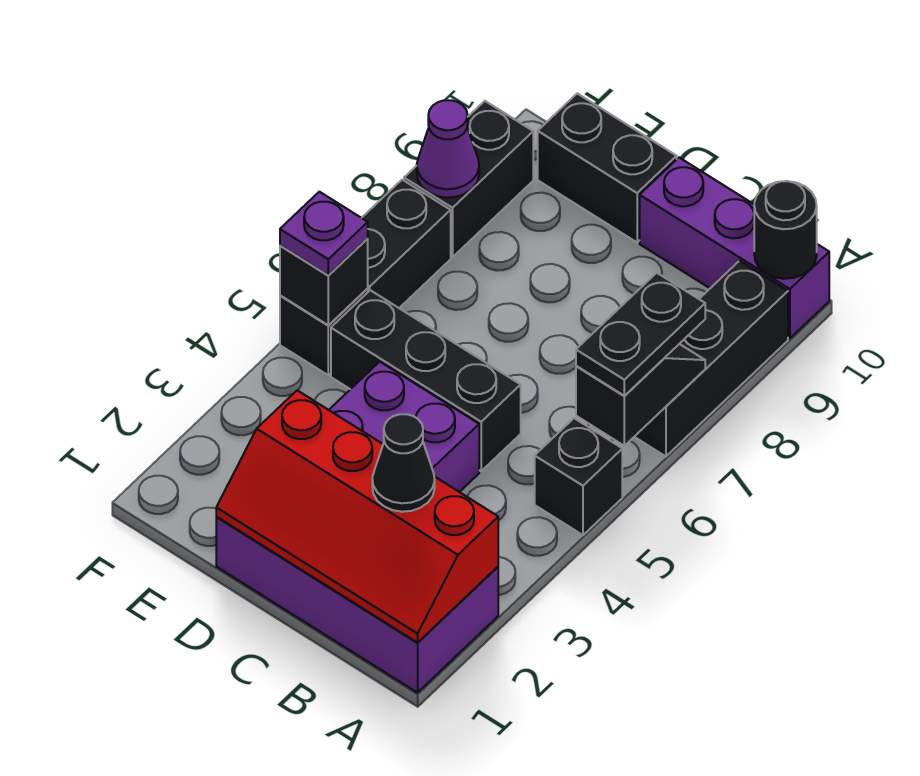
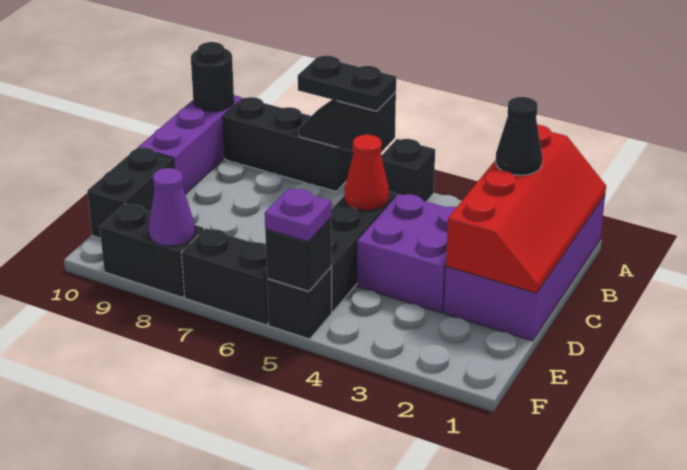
none -> red cone C5 level 2

